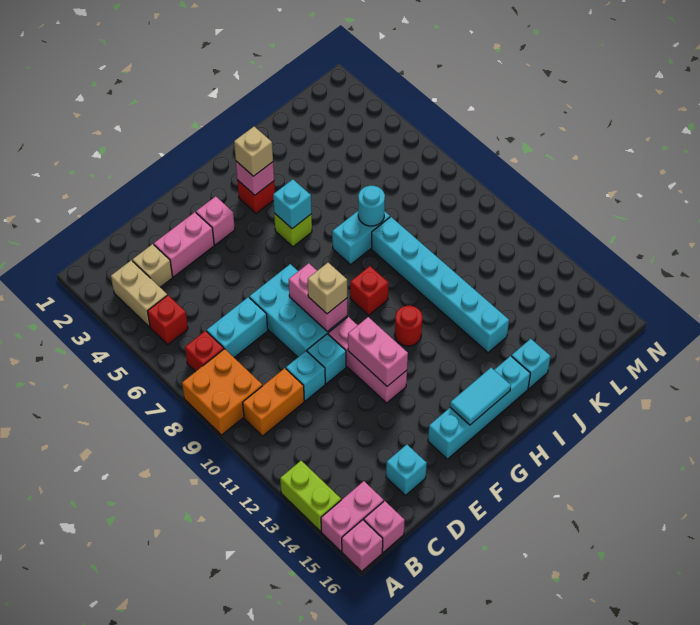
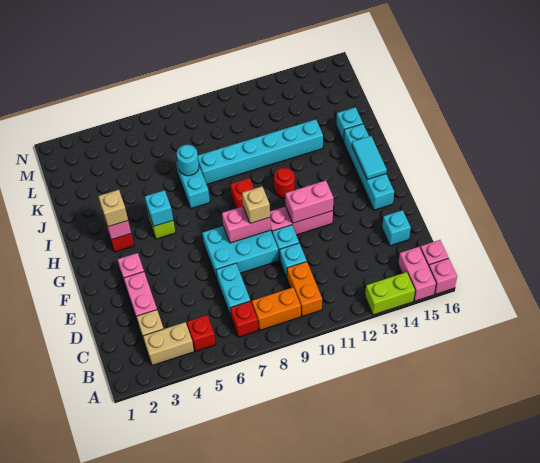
orange brick A8:B9 level 1 -> orange brick B8:B9 level 1

